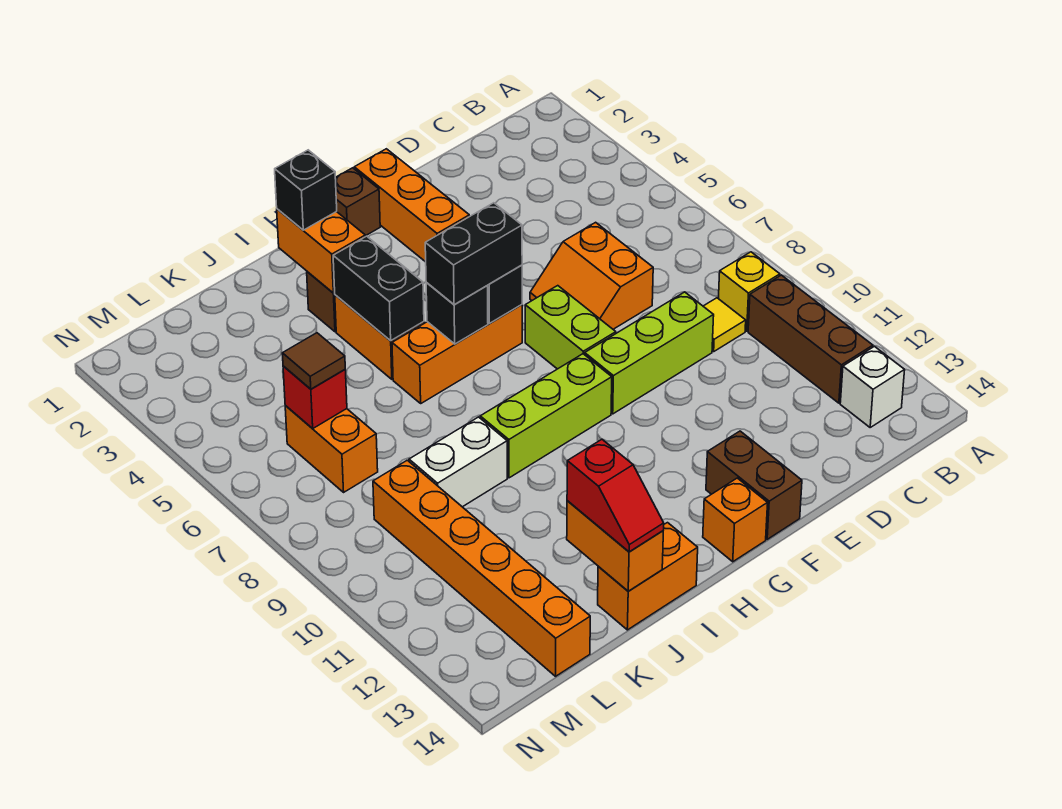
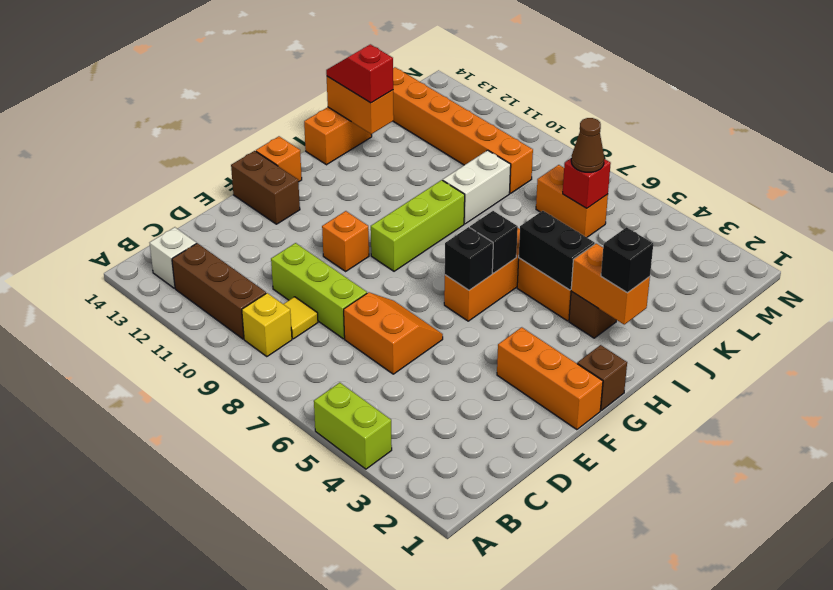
lime brick D9:F9 level 1 -> lime brick D8:D10 level 1
lime brick F7:F8 level 1 -> lime brick A4:A5 level 1
none -> orange brick F10 level 1
black brick G6:H6 level 3 -> none
brown tile L6 level 3 -> brown cone L6 level 3

